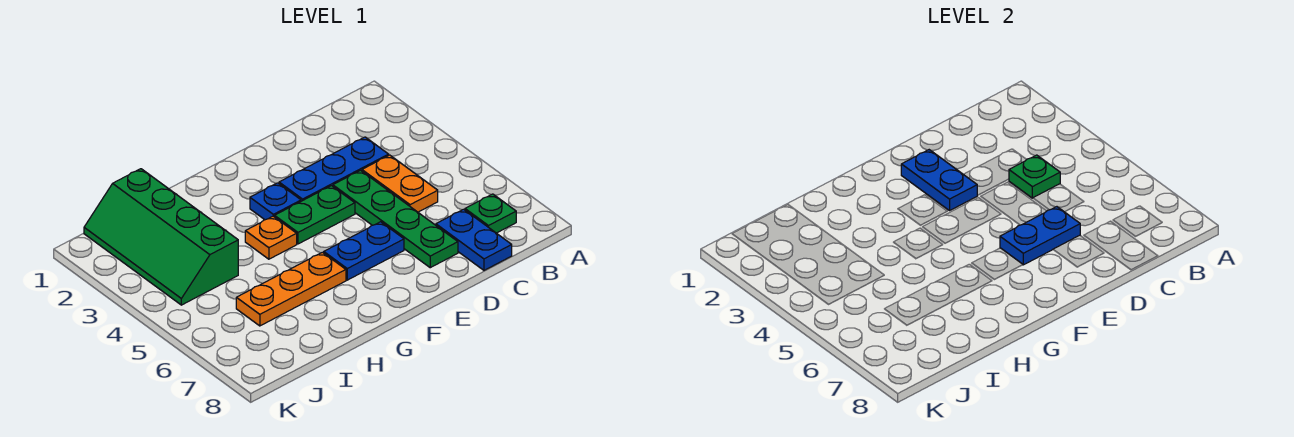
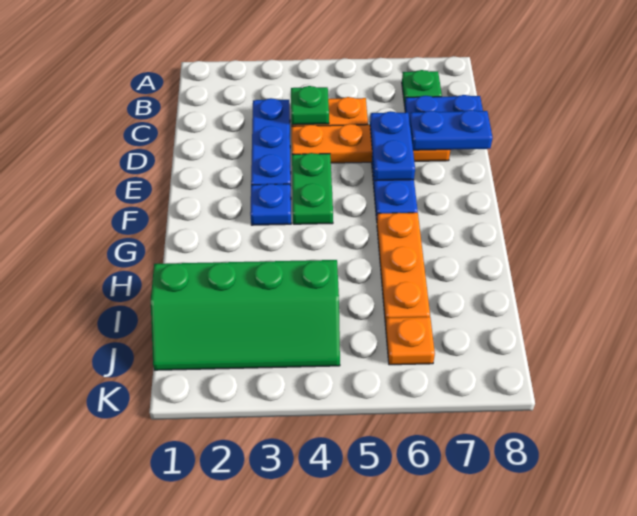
green plate D4:D7 level 1 -> orange plate D4:D7 level 1
blue plate E2:E3 level 2 -> blue plate D7:D8 level 2
orange plate G4 level 1 -> orange plate J6 level 1

